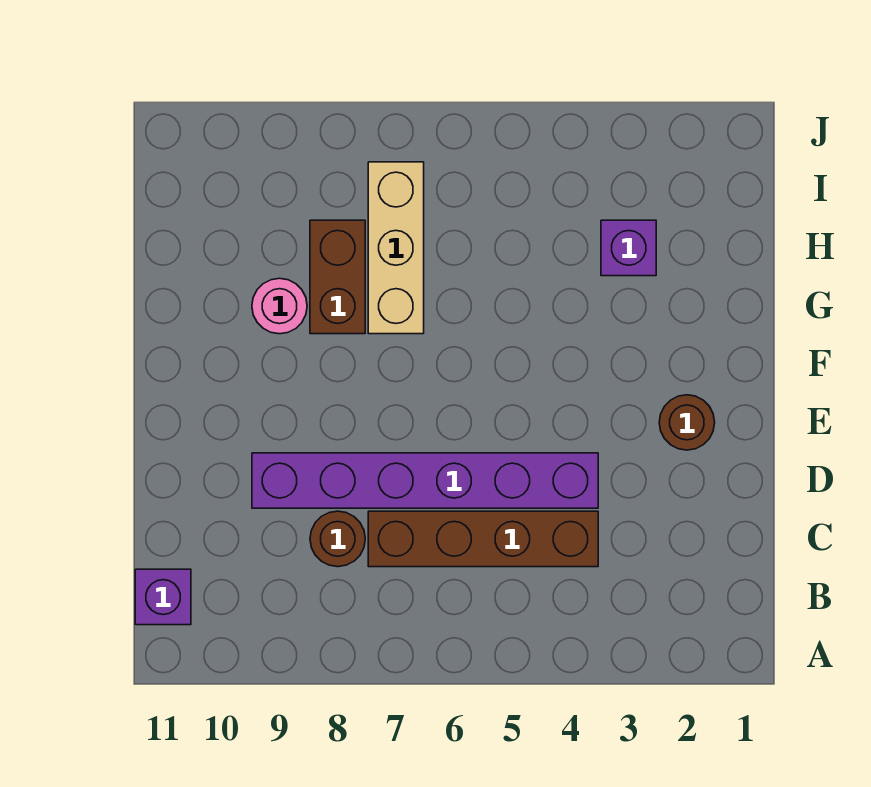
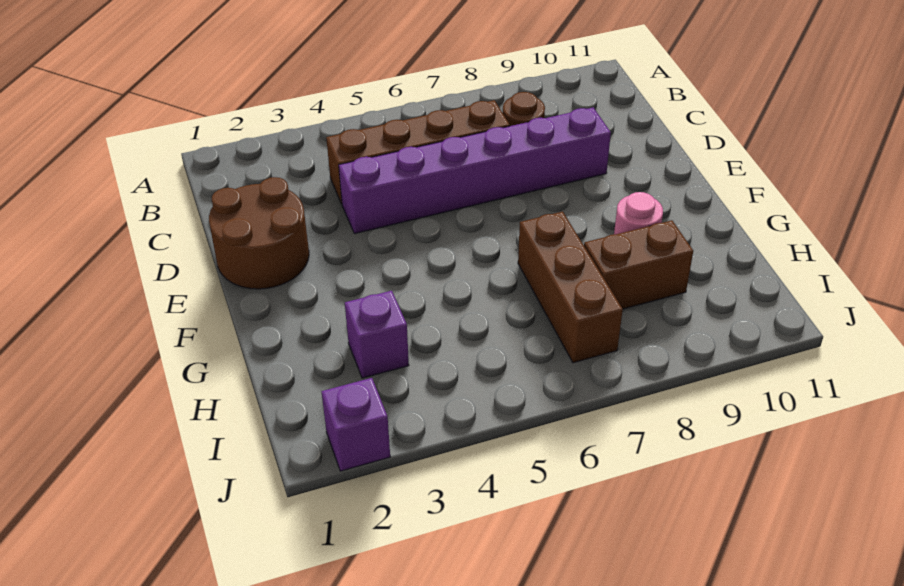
purple brick B11 level 1 -> purple brick J2 level 1
brown round brick E2 level 1 -> brown round brick D1:E2 level 1
tan brick G7:I7 level 1 -> brown brick G7:I7 level 1
brown brick G8:H8 level 1 -> brown brick H8:H9 level 1

